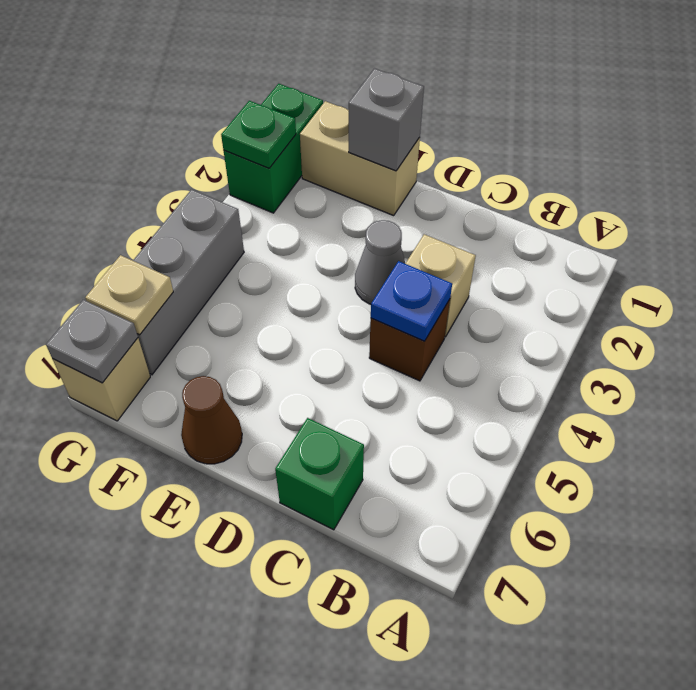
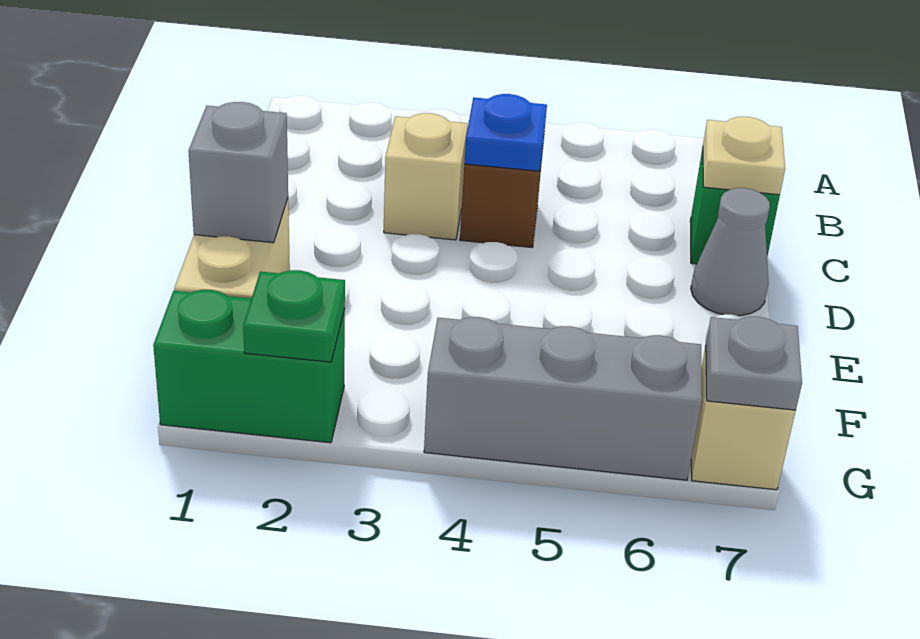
grey cone D3 level 1 -> grey cone D7 level 1
brown cone E7 level 1 -> none
tan plate G6 level 2 -> tan plate C7 level 2

